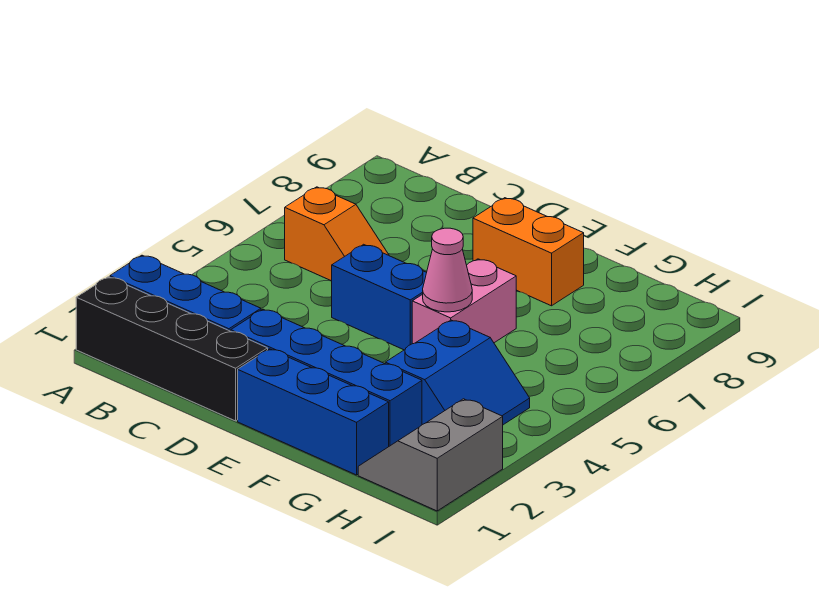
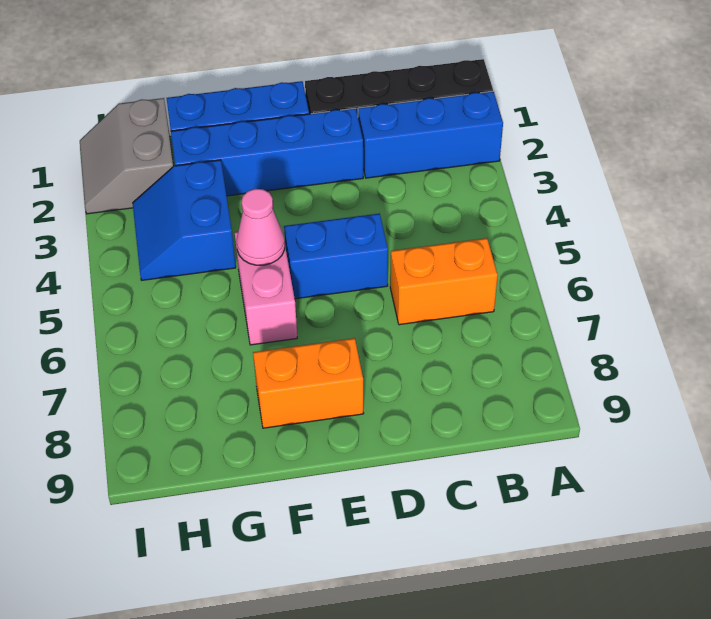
orange slope B6:C6 level 1 top B -> orange brick B6:C6 level 1
grey slope H1:I2 level 1 top I -> grey slope H1:I2 level 1 top H

